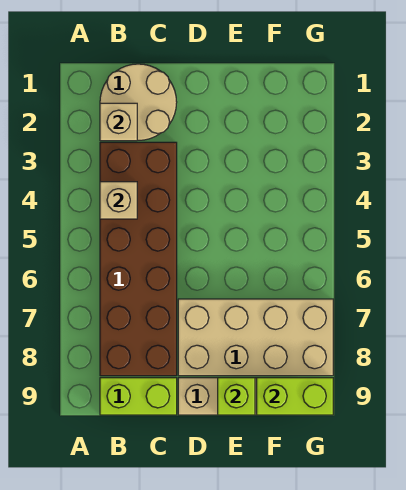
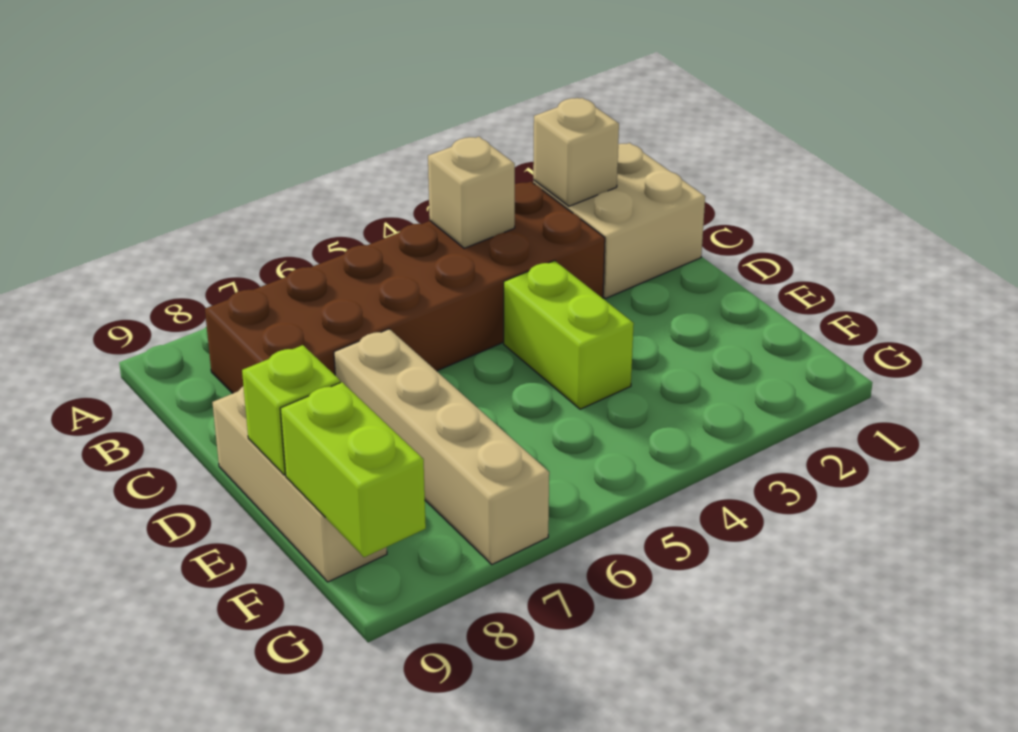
tan round brick B1:C2 level 1 -> tan brick B1:C2 level 1
lime brick B9:C9 level 1 -> lime brick D4:E4 level 1
tan brick D7:G8 level 1 -> tan brick D7:G7 level 1

